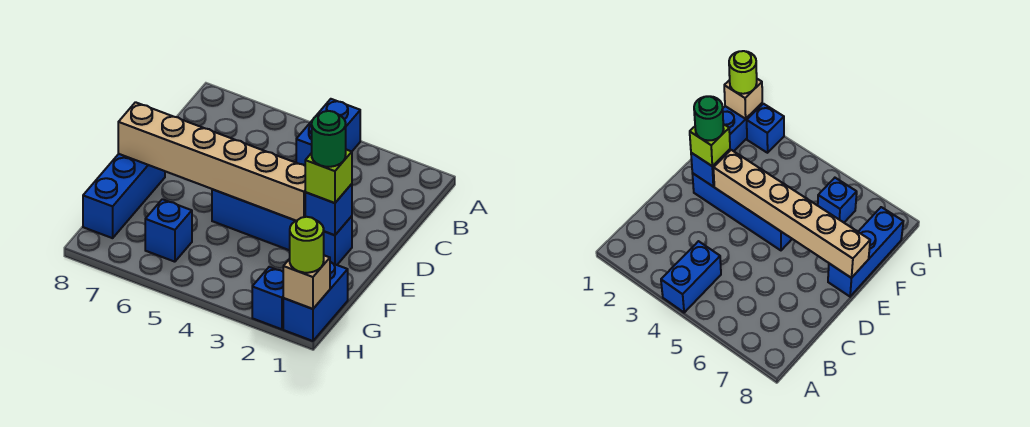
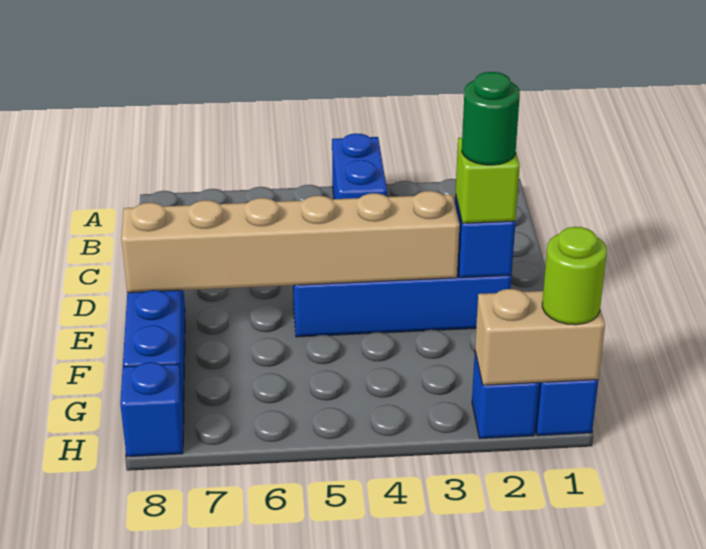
blue brick G6 level 1 -> blue brick H8 level 1
tan brick H1 level 2 -> tan brick H1:H2 level 2

